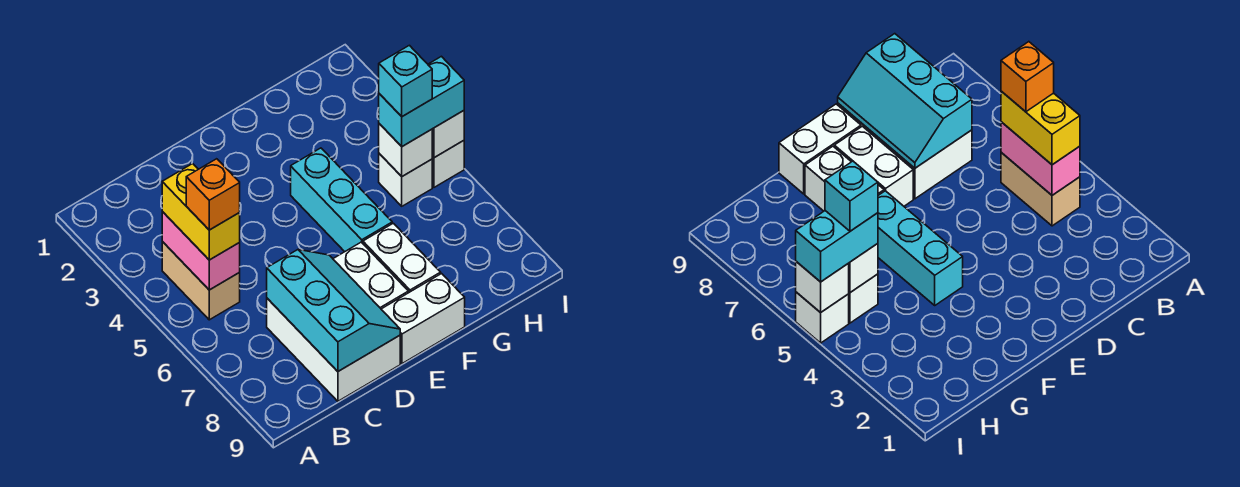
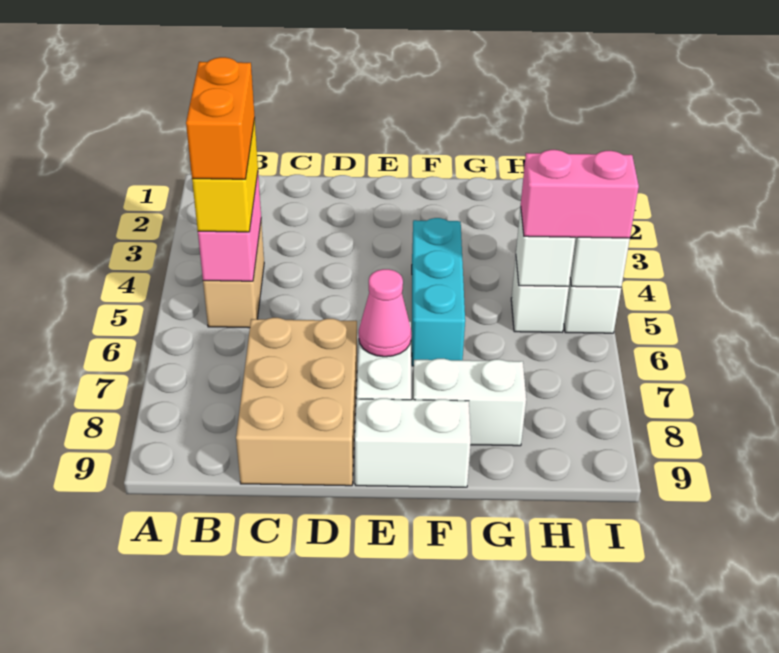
orange brick B5 level 4 -> orange brick B4:B5 level 4
white brick C7:D9 level 1 -> tan brick C7:D9 level 1
cyan slope C7:D9 level 2 top C -> none
none -> pink cone E7 level 2
white brick F7:F8 level 1 -> white brick F8:G8 level 1
cyan brick H5:I5 level 3 -> pink brick H5:I5 level 3
cyan brick H5 level 4 -> none

